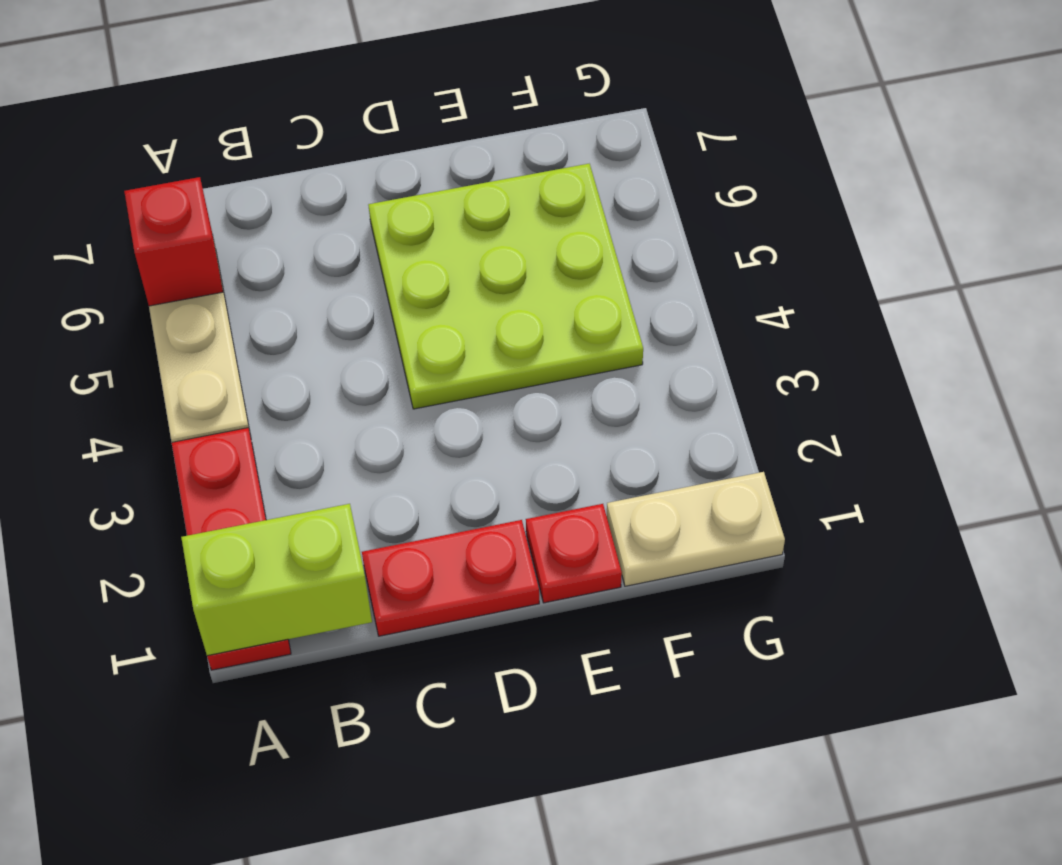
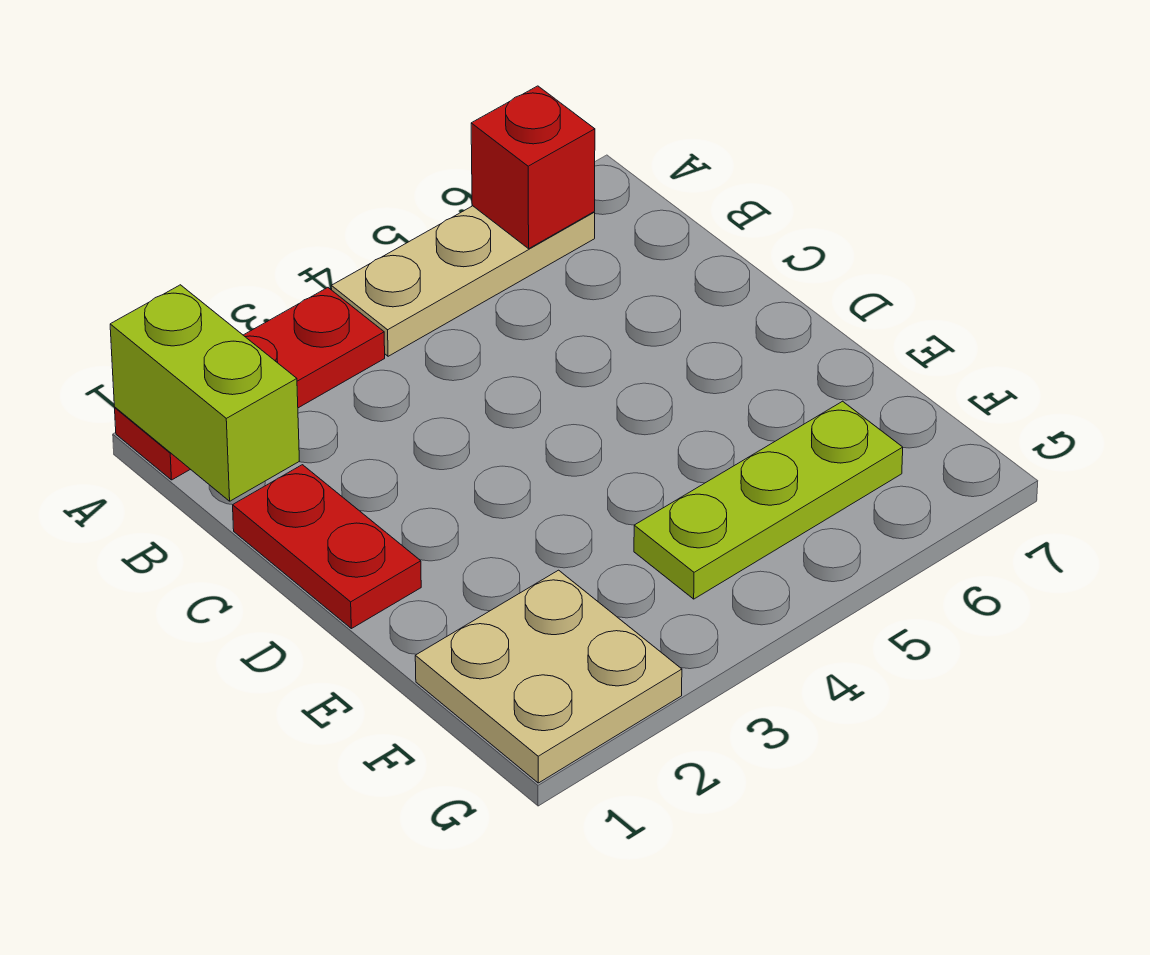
lime plate D4:F6 level 1 -> lime plate F4:F6 level 1
red plate E1 level 1 -> none
tan plate F1:G1 level 1 -> tan plate F1:G2 level 1

